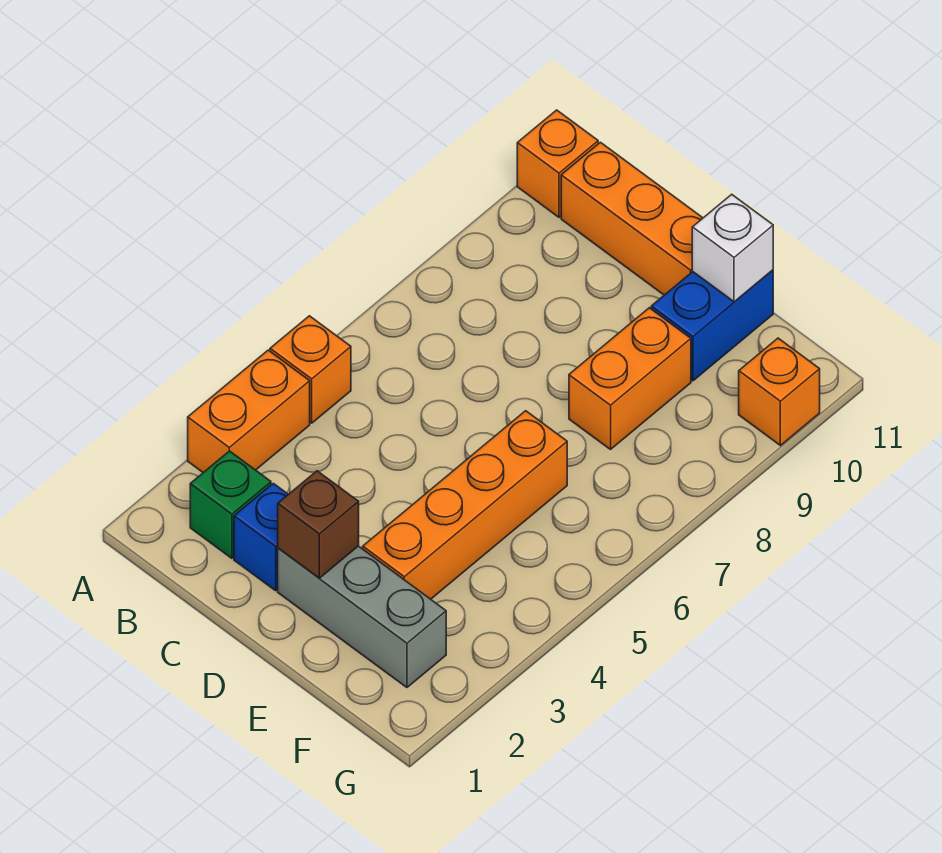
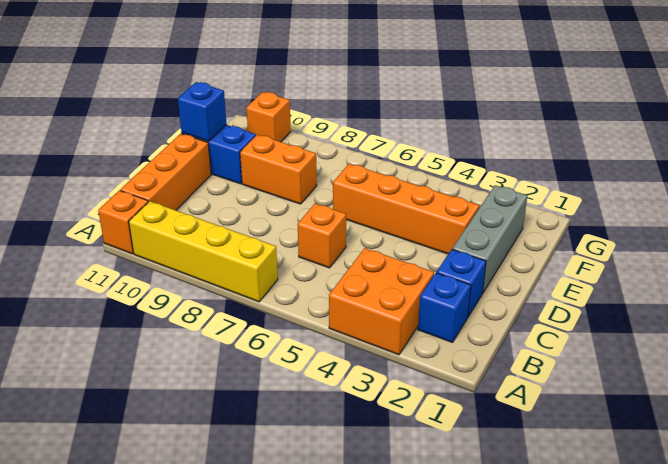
orange brick A3:A4 level 1 -> orange brick A3:B4 level 1
orange brick A5 level 1 -> orange brick C6 level 1
none -> yellow brick A7:A10 level 1
green brick B2 level 1 -> blue brick B2 level 1
brown brick D2 level 2 -> none
white brick E11 level 2 -> blue brick E11 level 2

